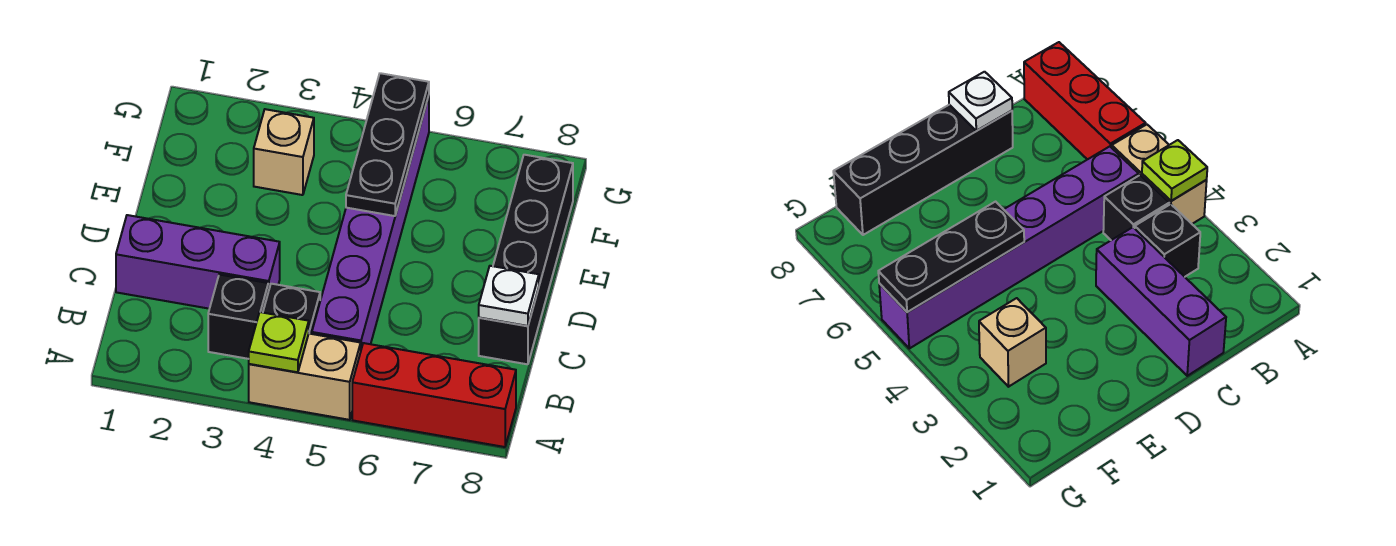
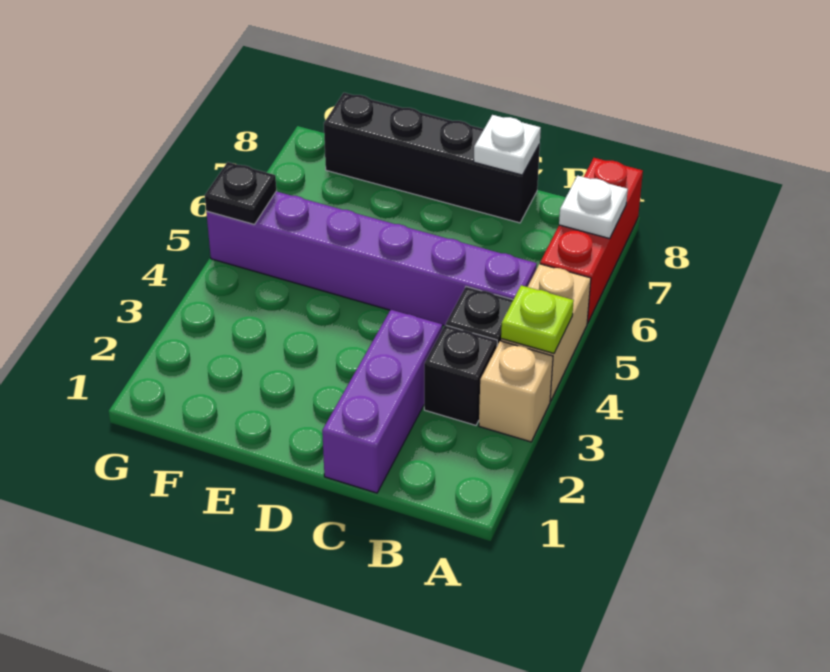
none -> white plate A7 level 2
black plate E5:G5 level 2 -> black plate G5 level 2
tan brick F3 level 1 -> tan brick A3 level 1

